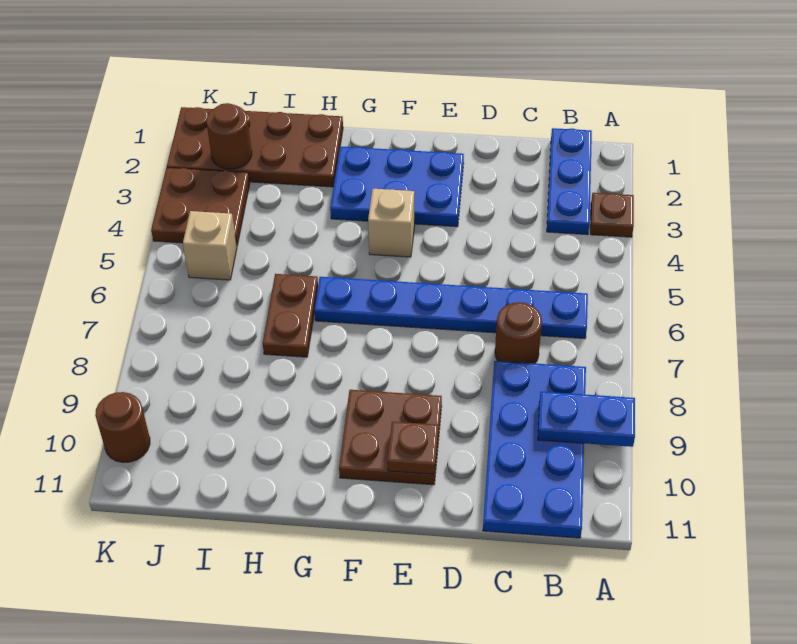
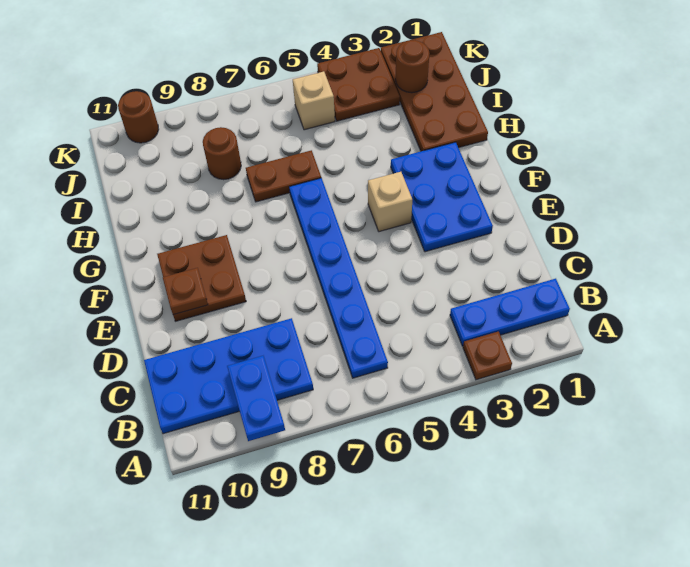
brown round brick C7 level 1 -> brown round brick I8 level 1

